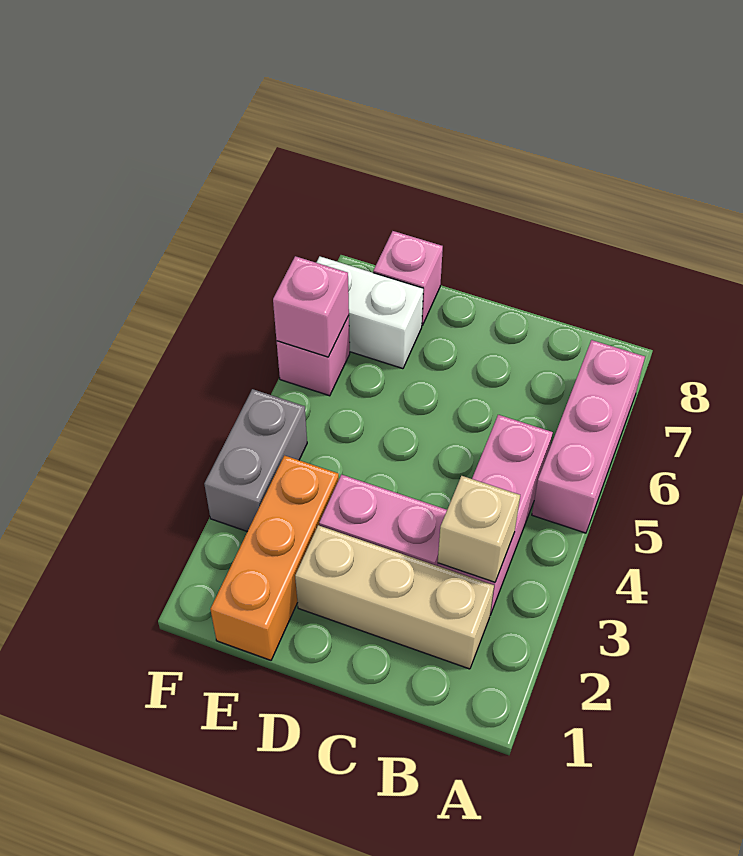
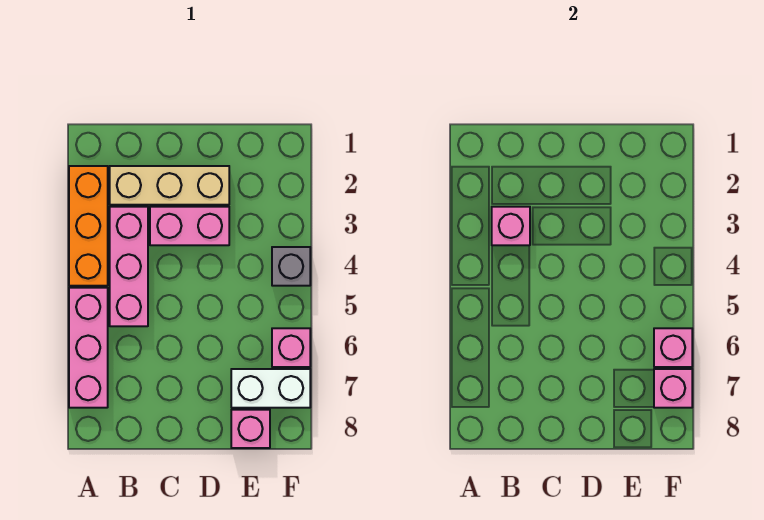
tan brick B3 level 2 -> pink brick B3 level 2
orange brick E1:E3 level 1 -> orange brick A2:A4 level 1
grey brick F3:F4 level 1 -> grey brick F4 level 1
none -> pink brick F7 level 2

